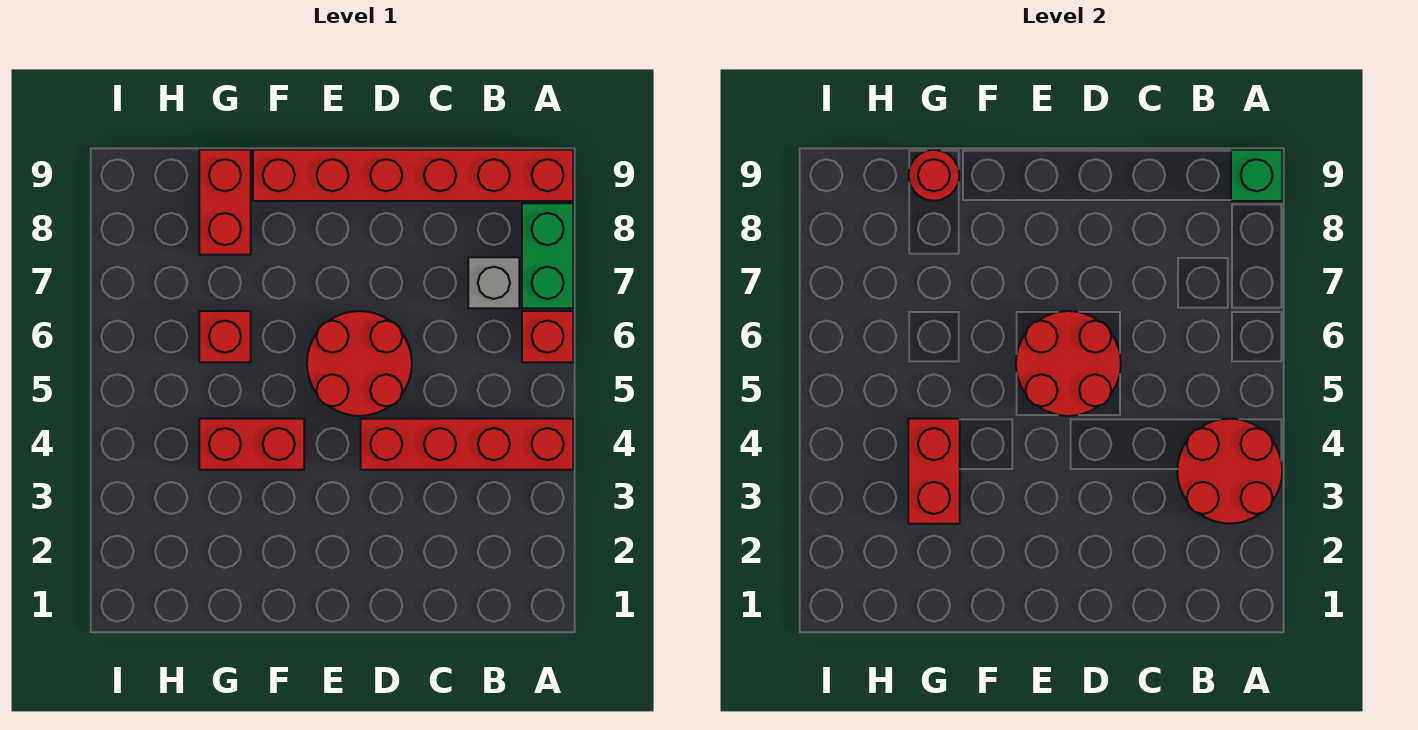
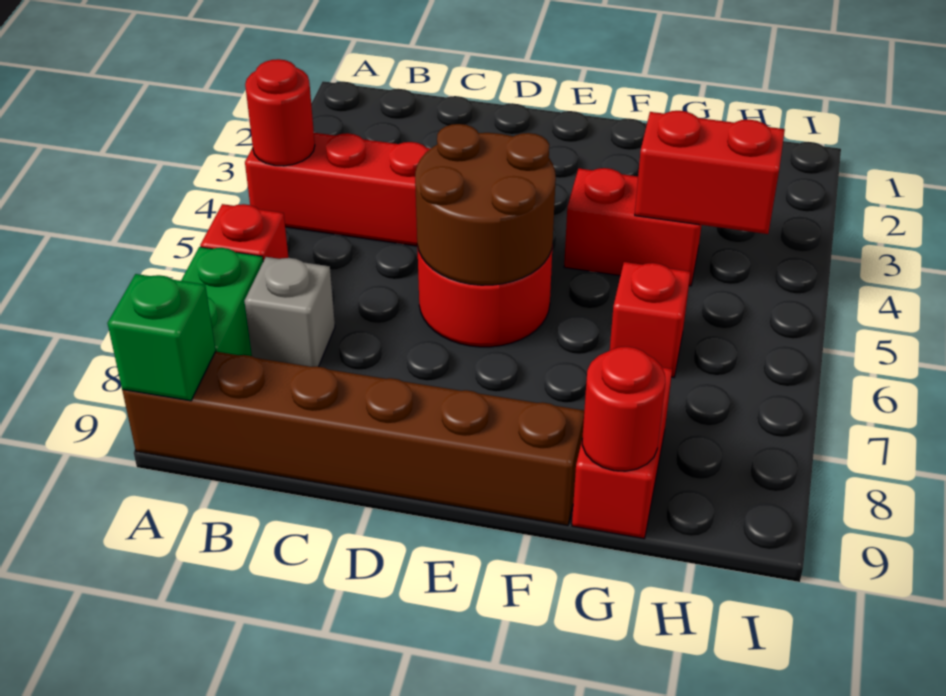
red round brick A3:B4 level 2 -> red round brick A4 level 2
red brick A9:F9 level 1 -> brown brick A9:F9 level 1
red round brick D5:E6 level 2 -> brown round brick D5:E6 level 2
red brick G3:G4 level 2 -> red brick G4:H4 level 2

